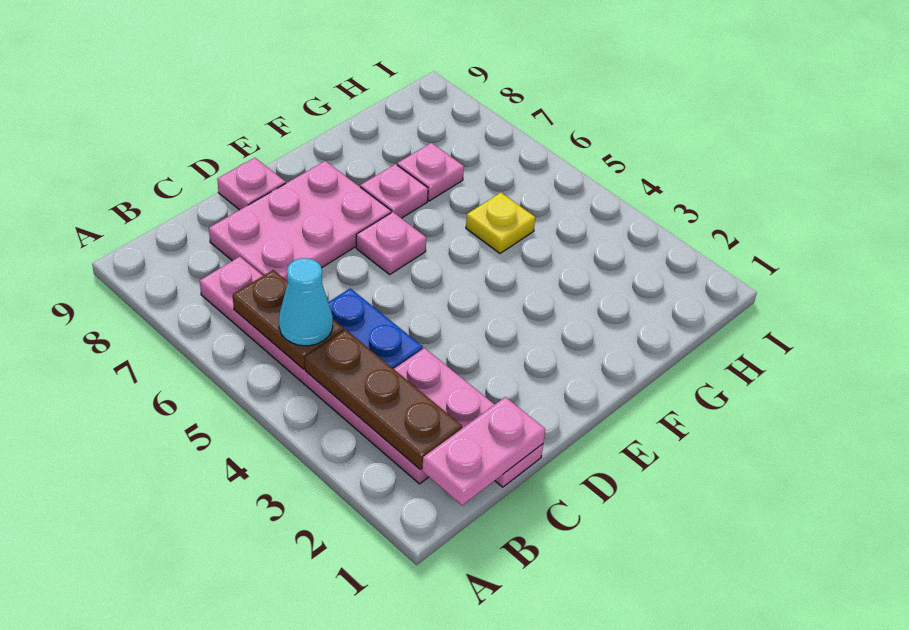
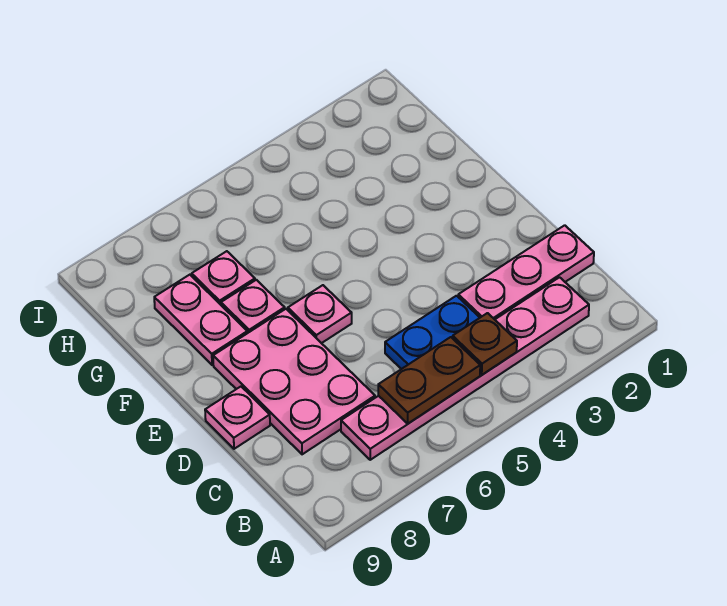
pink plate B1:C1 level 2 -> pink plate F8:G8 level 1
brown plate B2:B4 level 2 -> brown plate B4 level 2
cyan cone B5 level 3 -> none
yellow plate G5 level 1 -> none

